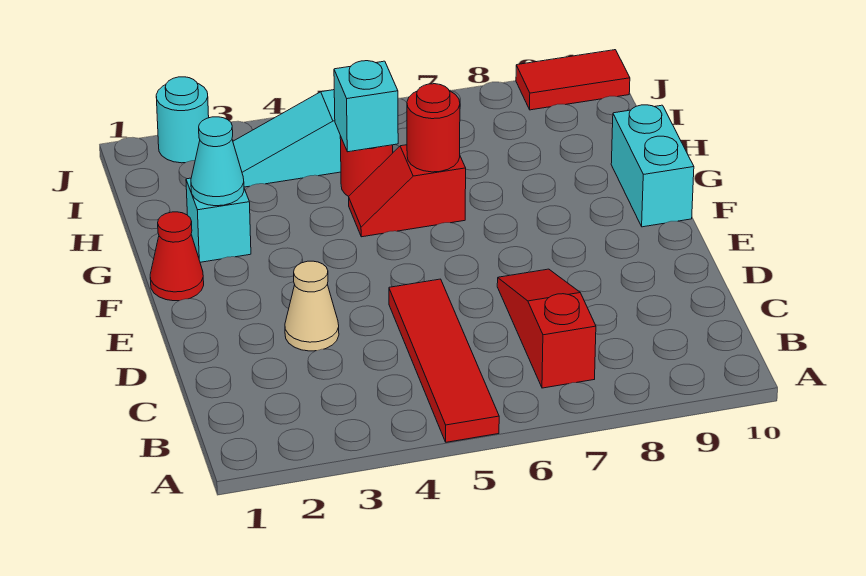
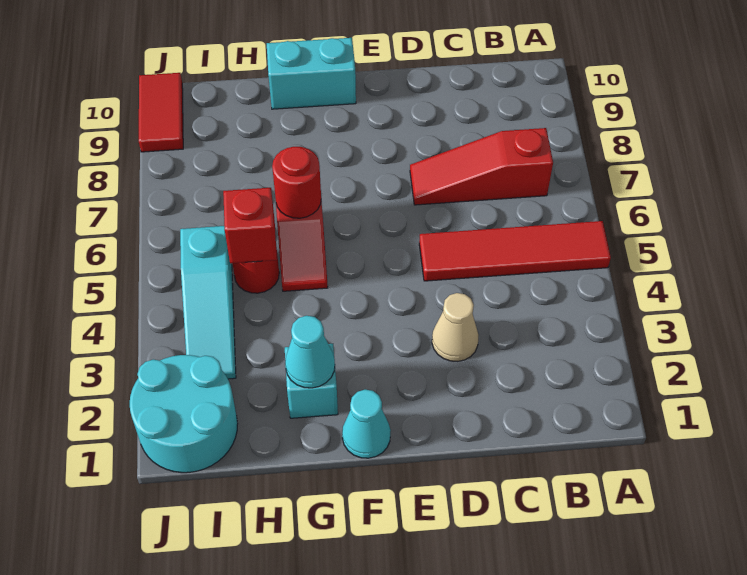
red cone F1 level 1 -> cyan cone F1 level 1
cyan brick H5 level 2 -> red brick H5 level 2
cyan round brick J2 level 1 -> cyan round brick I1:J2 level 1

